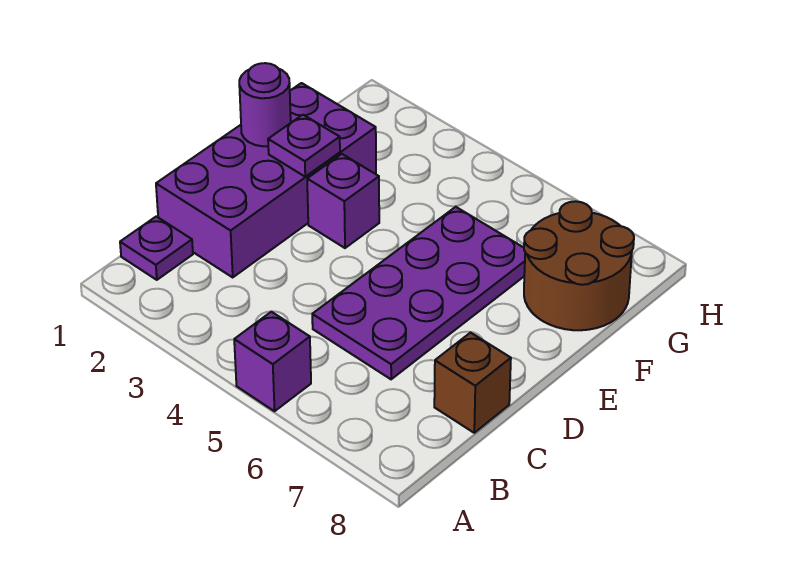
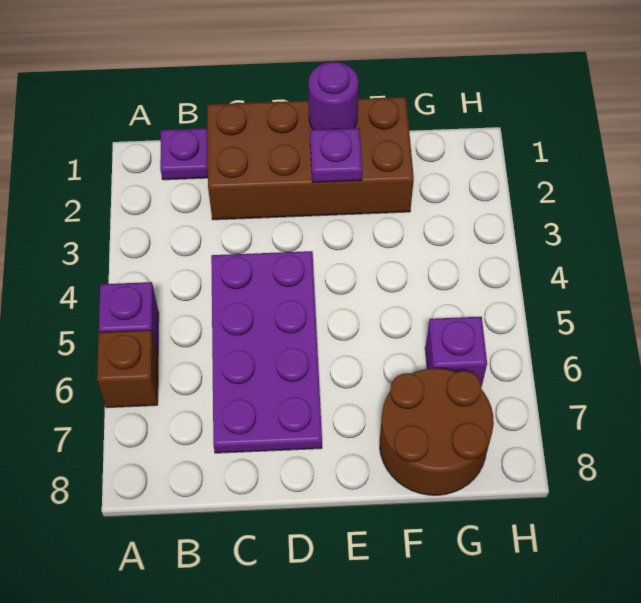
purple brick C1:F2 level 1 -> brown brick C1:F2 level 1
purple plate C5:F6 level 1 -> purple plate C4:D7 level 1
brown brick C8 level 1 -> brown brick A6 level 1
purple brick E3 level 1 -> purple brick G6 level 1

